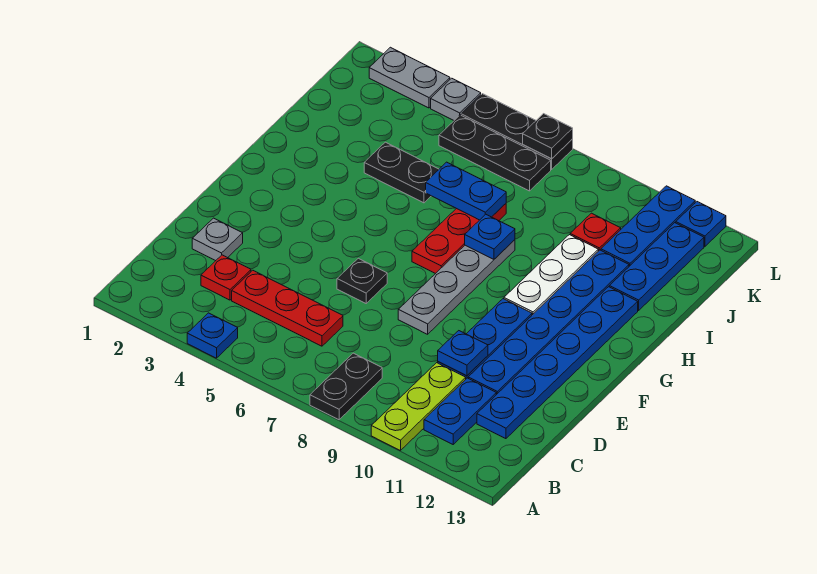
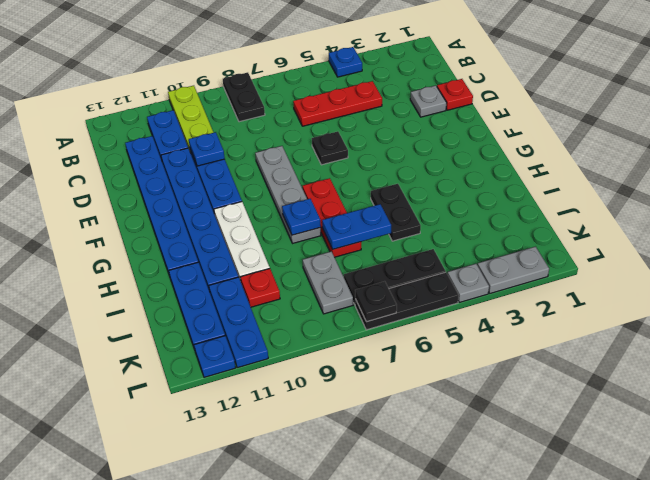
red plate C3 level 1 -> red plate D1 level 1
black plate I4:I5 level 1 -> black plate H5:I5 level 1
none -> grey plate J8:K8 level 1

